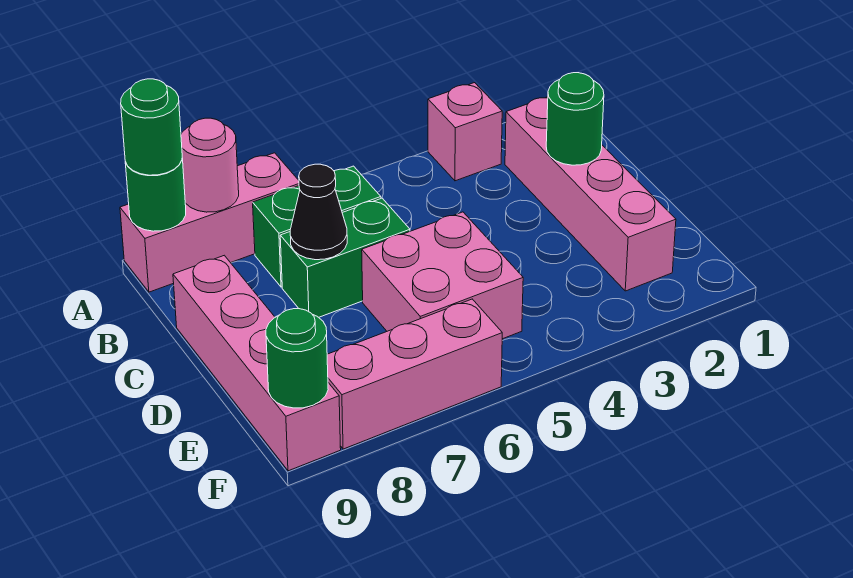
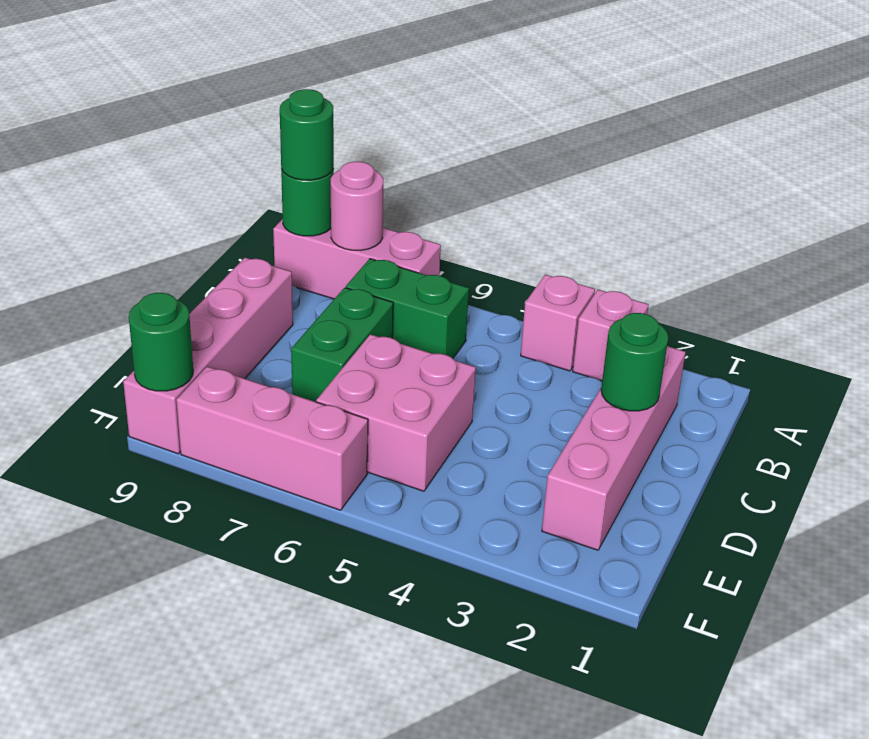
none -> pink brick A4 level 1
green brick C6:C7 level 1 -> green brick C7:D7 level 1
black cone C7 level 2 -> none

